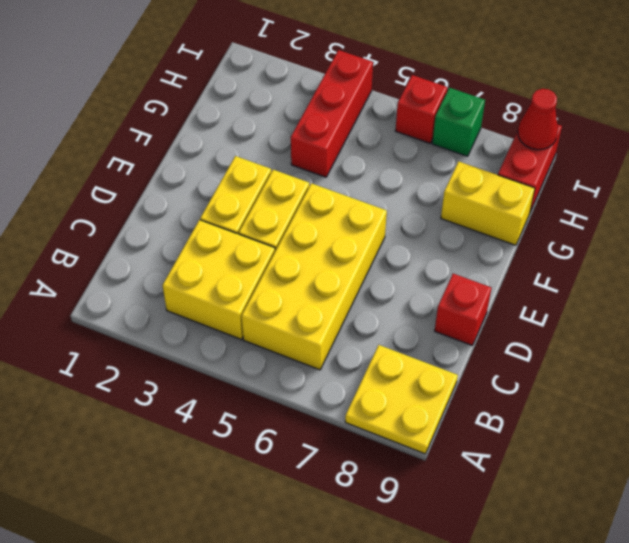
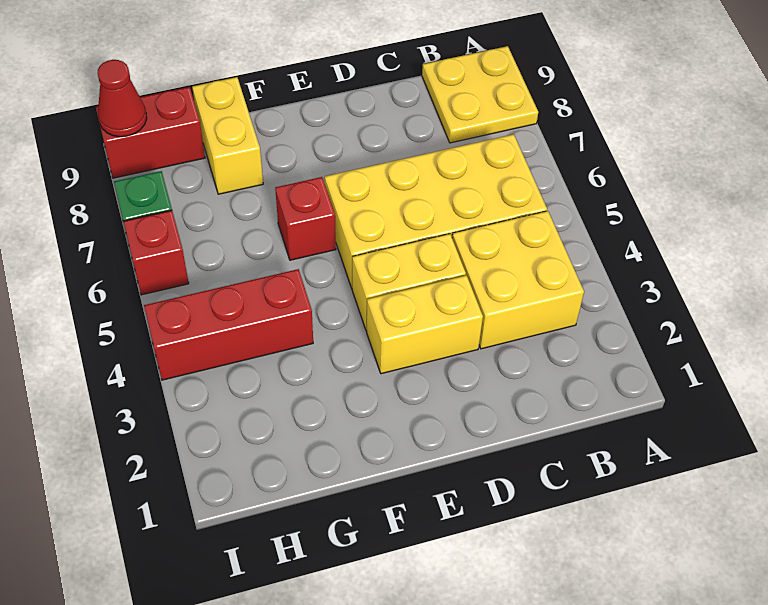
red brick D9 level 1 -> red brick F6 level 1

